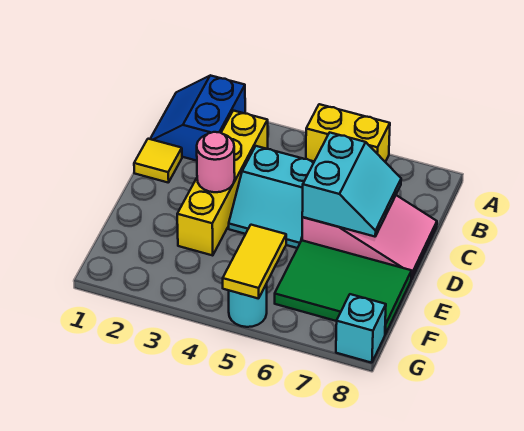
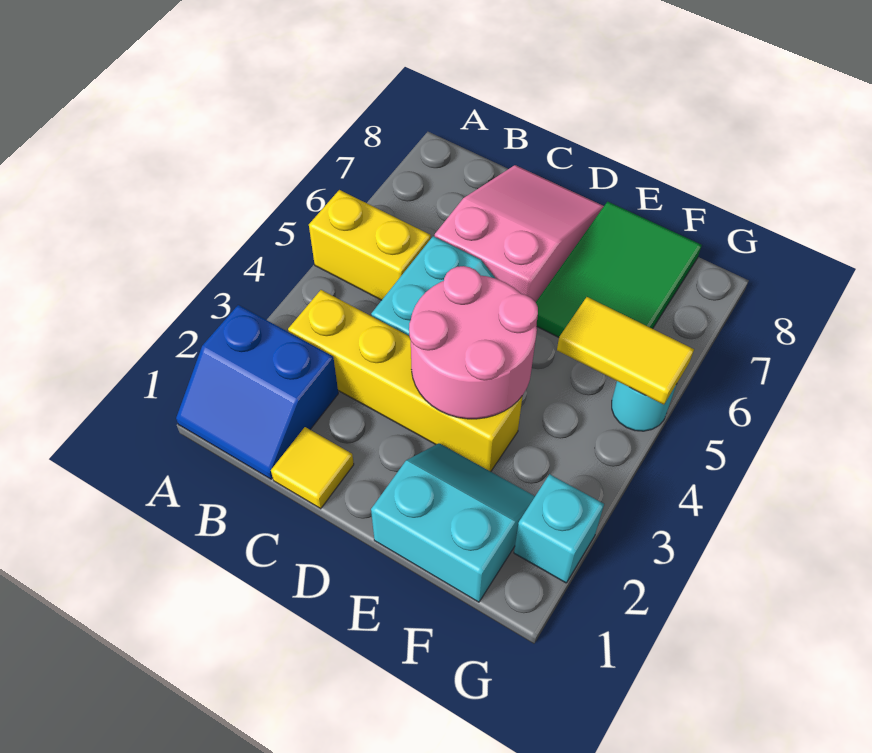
yellow brick A5:A6 level 1 -> yellow brick A5:B5 level 1
cyan slope C6:D7 level 2 top 6 -> cyan slope E1:F2 level 1 top 1
pink round brick D3 level 2 -> pink round brick D3:E4 level 2
cyan brick G8 level 1 -> cyan brick G2 level 1

